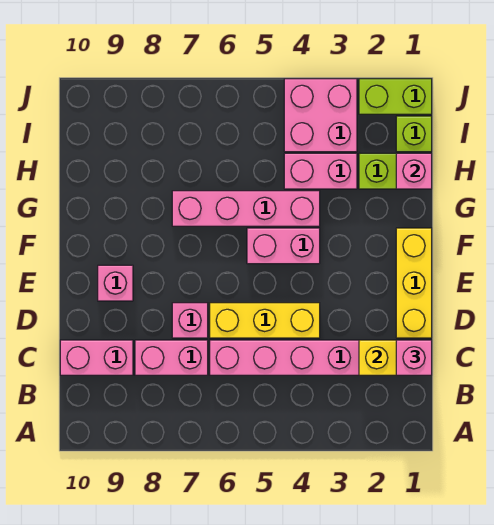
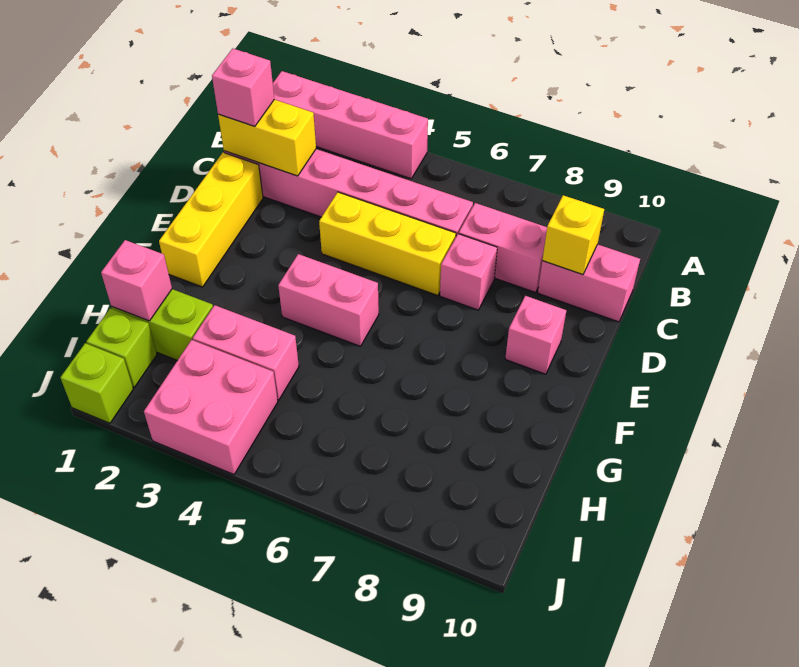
none -> yellow brick C9 level 2
pink brick G4:G7 level 1 -> pink brick A1:A4 level 1
lime brick J1:J2 level 1 -> lime brick J1 level 1

